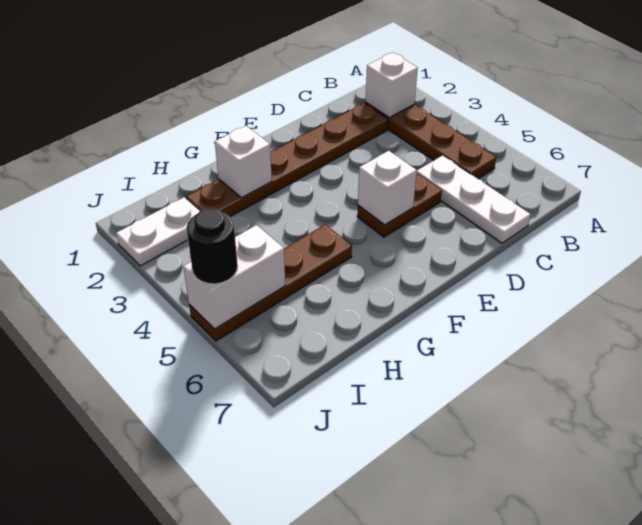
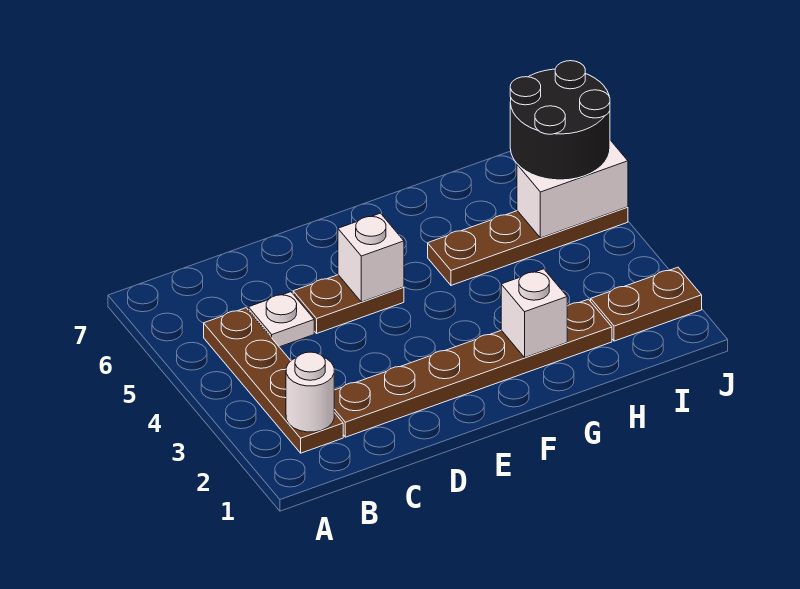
white brick B2 level 2 -> white round brick B2 level 2
white plate C5:C7 level 1 -> white plate C5 level 1
white plate I2:J2 level 1 -> brown plate I2:J2 level 1
black round brick J5 level 3 -> black round brick I5:J6 level 3

